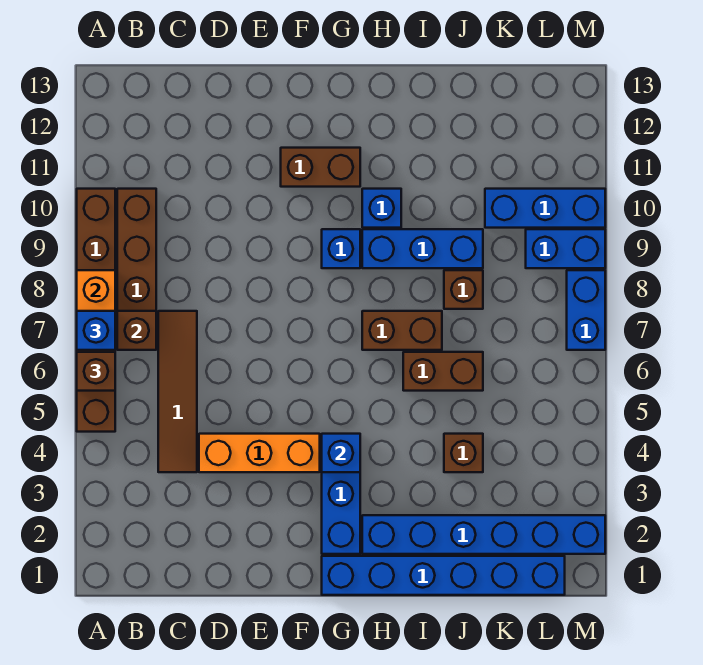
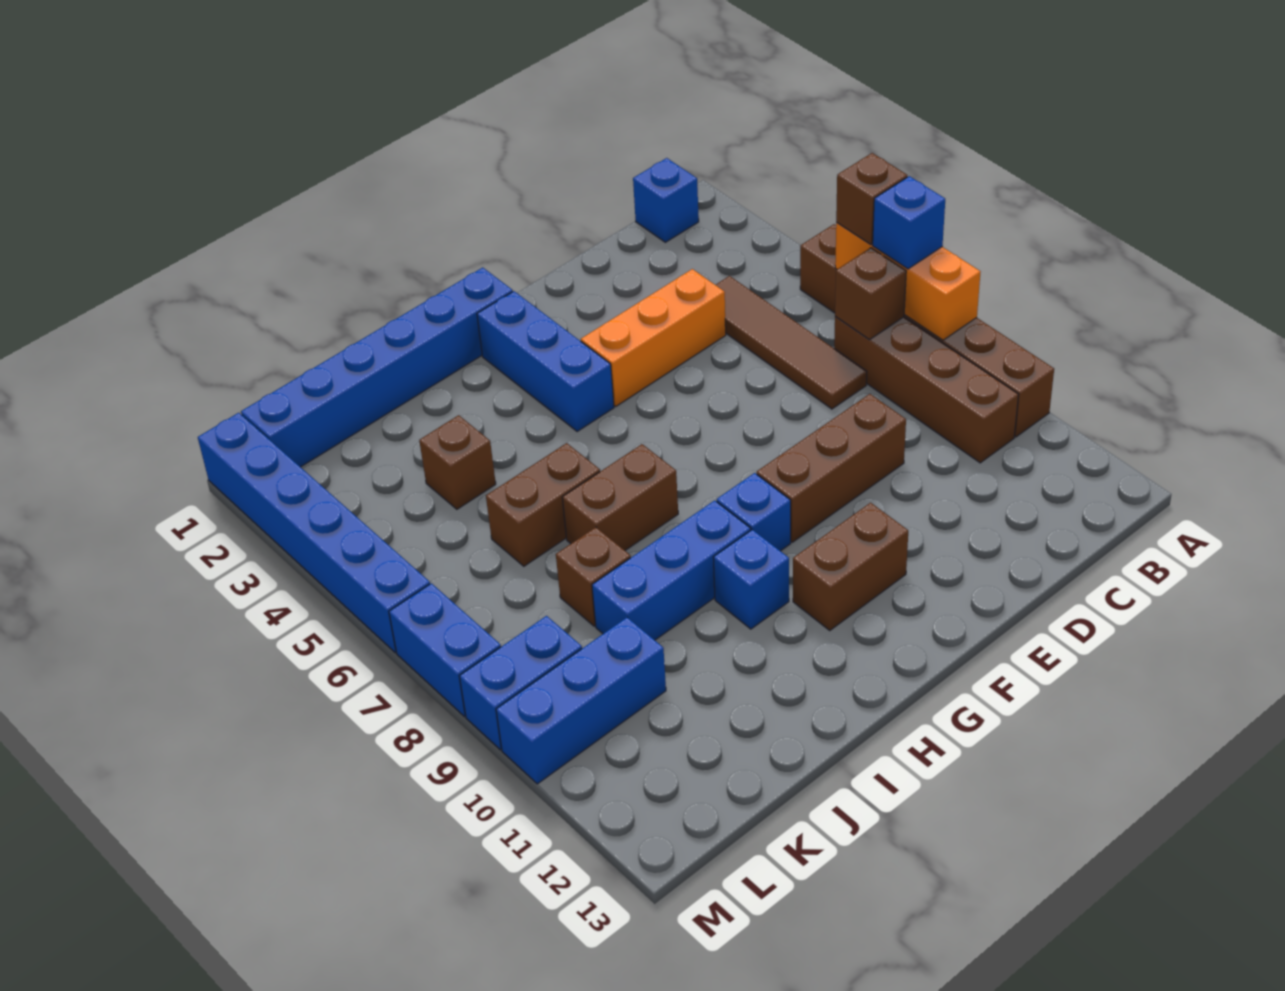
none -> brown brick D9:F9 level 1
blue brick G4 level 2 -> blue brick B1 level 1
blue brick H2:M2 level 1 -> blue brick M1:M6 level 1

